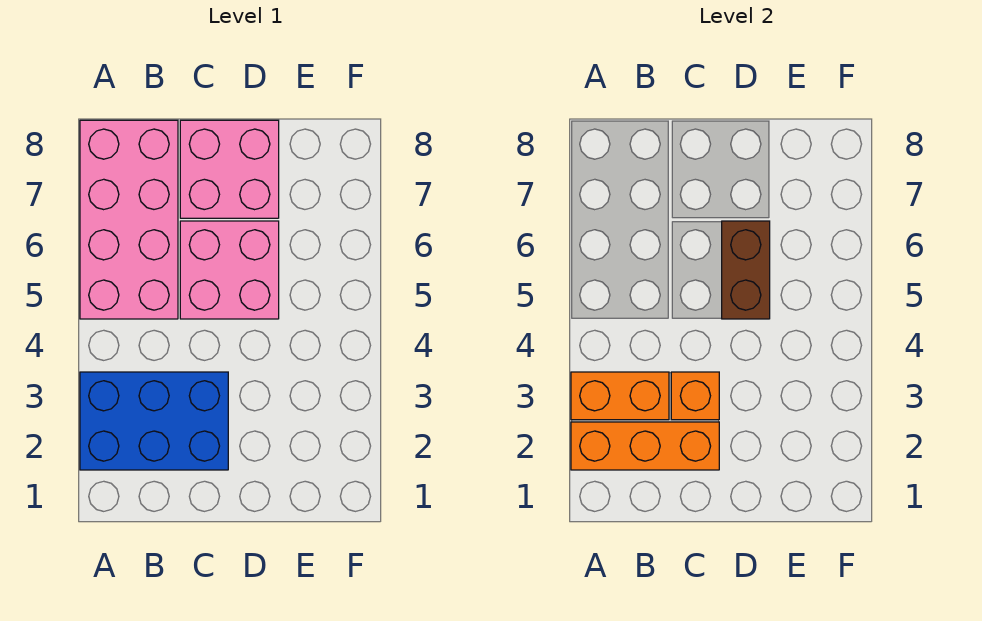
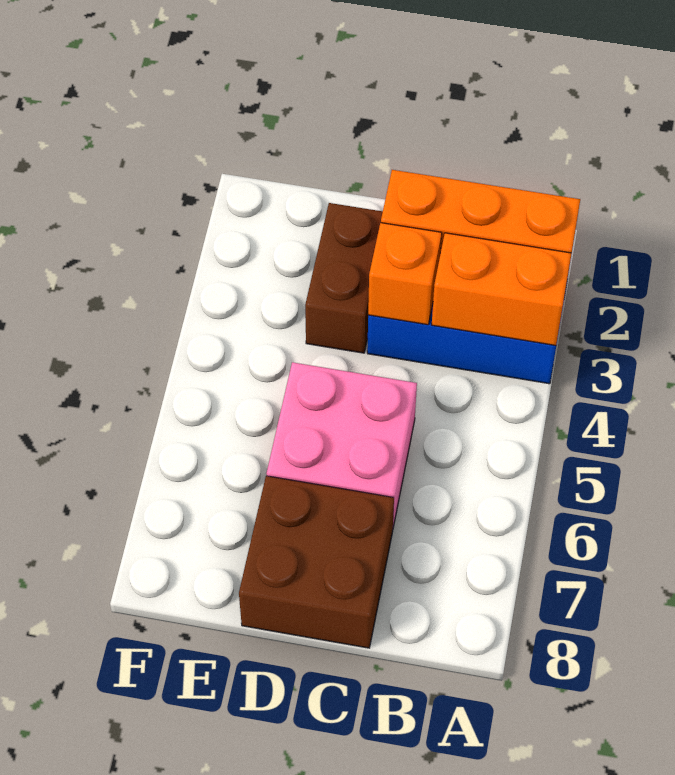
pink brick A5:B8 level 1 -> none
pink brick C7:D8 level 1 -> brown brick C7:D8 level 1
brown brick D5:D6 level 2 -> brown brick D2:D3 level 1

